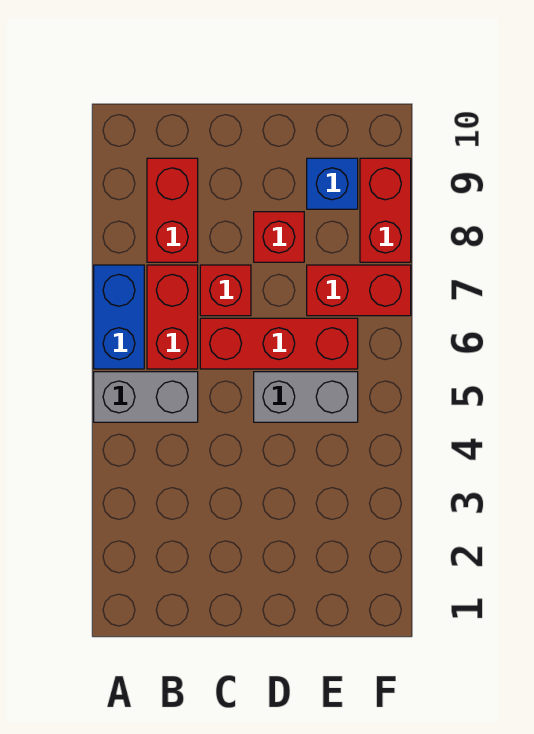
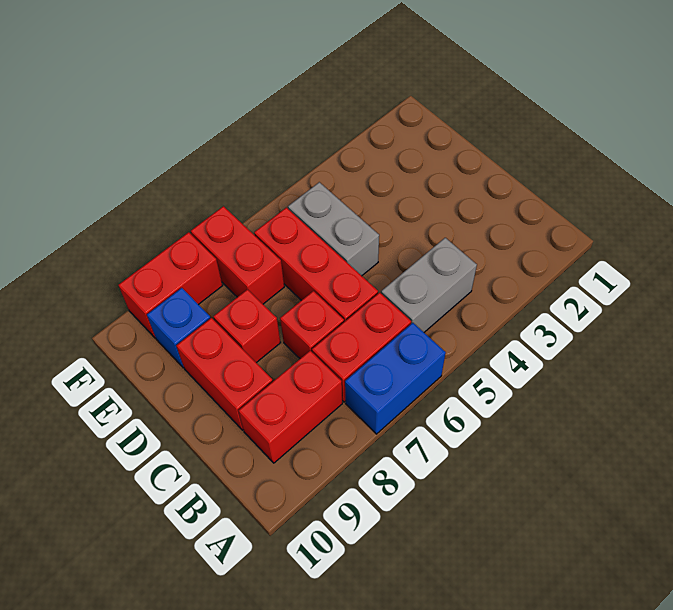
grey brick A5:B5 level 1 -> grey brick B4:B5 level 1
none -> red brick C9:D9 level 1

